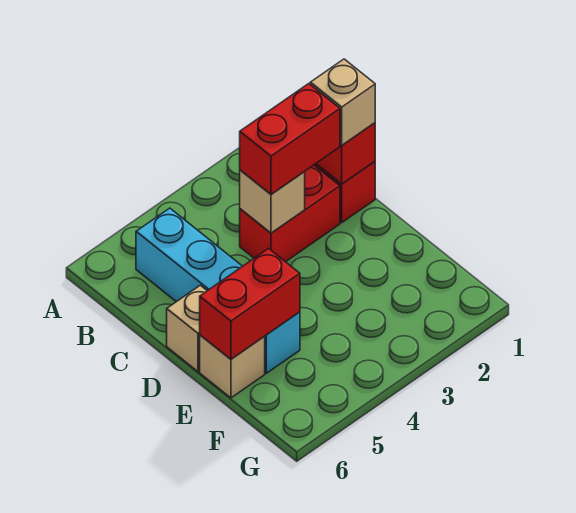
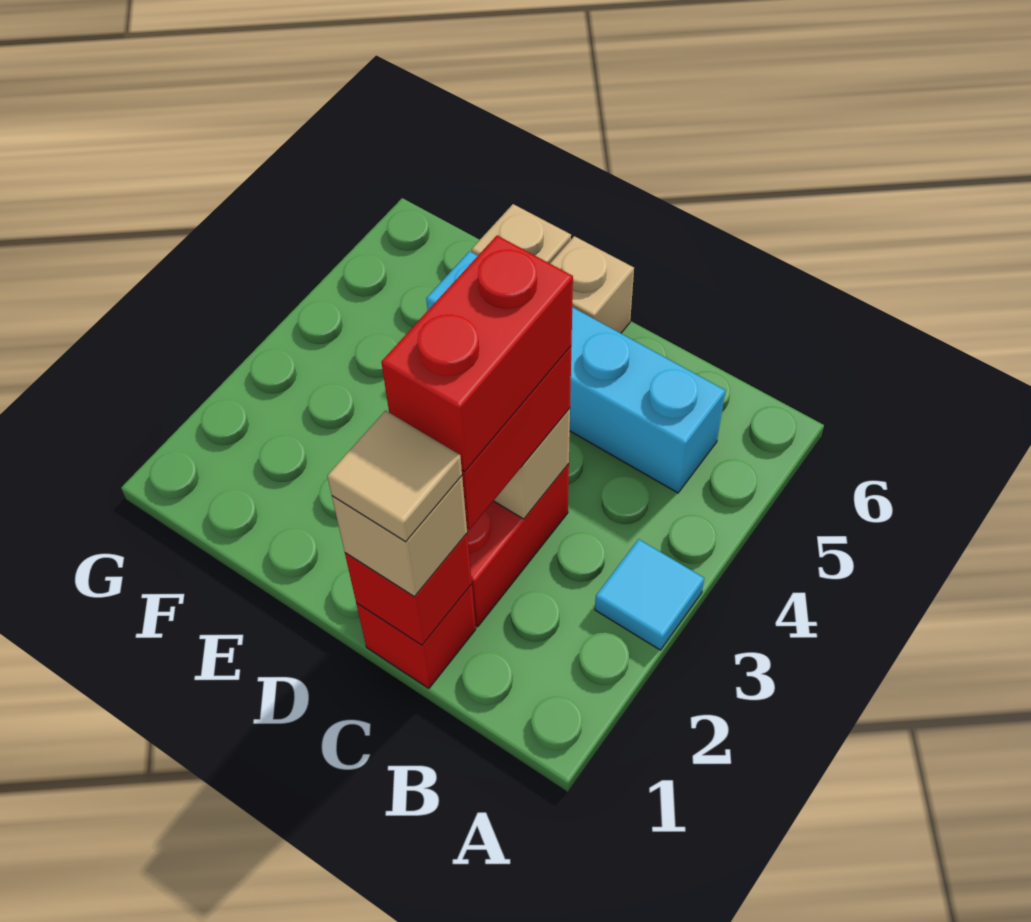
none -> cyan tile A3 level 1
none -> tan tile C1 level 4
red brick E5:E6 level 2 -> red brick C2:C3 level 4

